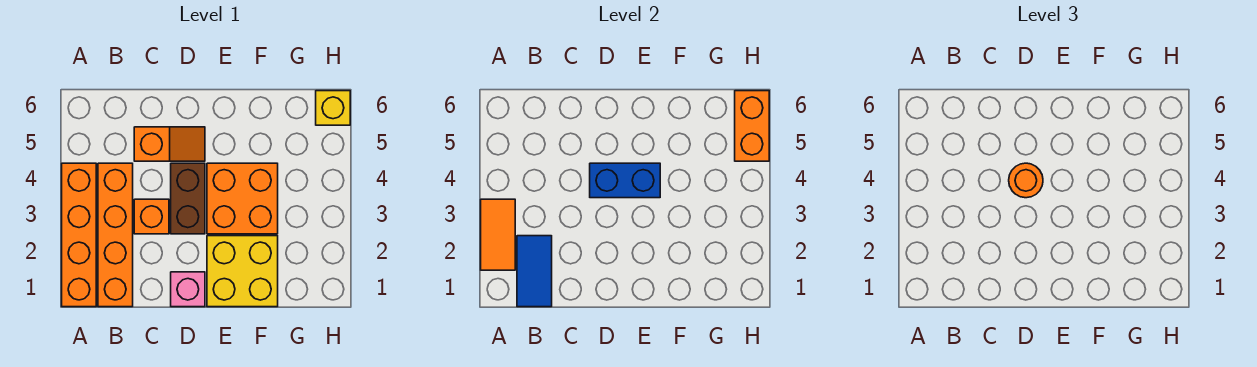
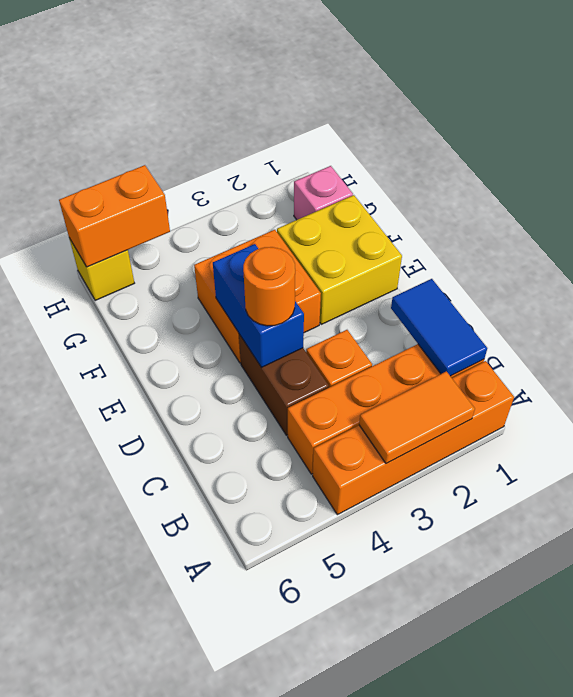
blue tile B1:B2 level 2 -> blue tile B1:C1 level 2
orange slope C5:D5 level 1 top C -> none
pink brick D1 level 1 -> pink brick G1 level 1
brown brick D3:D4 level 1 -> brown brick C4:D4 level 1

